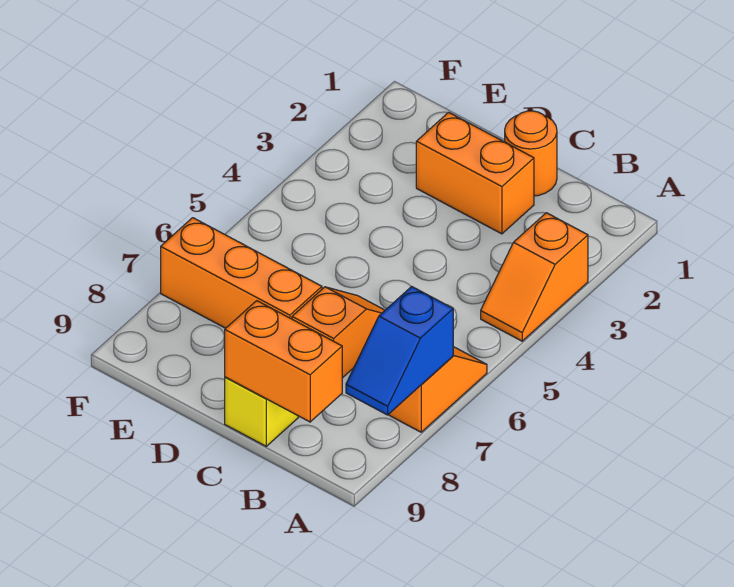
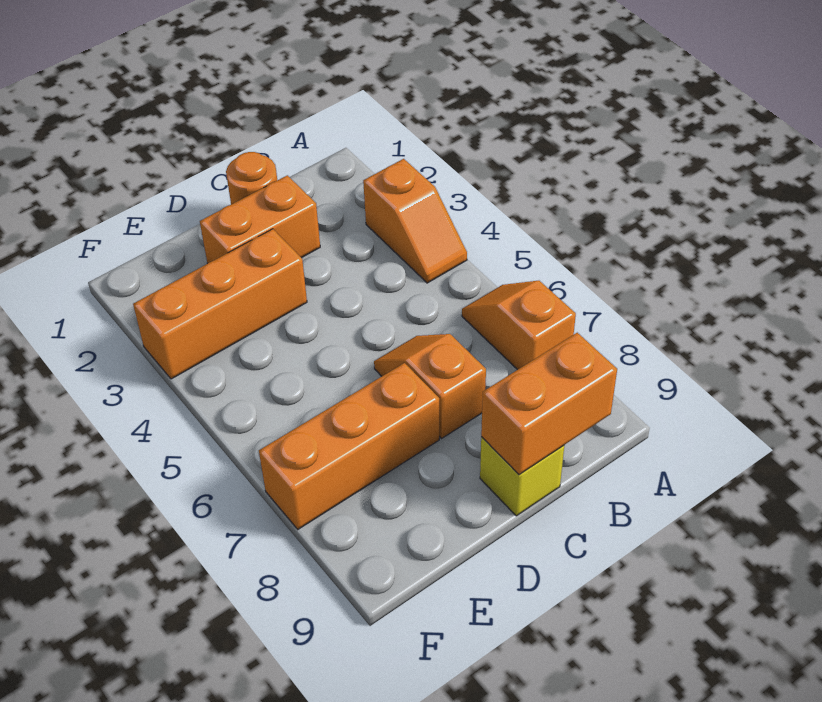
blue slope A7:A8 level 2 top 7 -> none
none -> orange brick D3:F3 level 1

